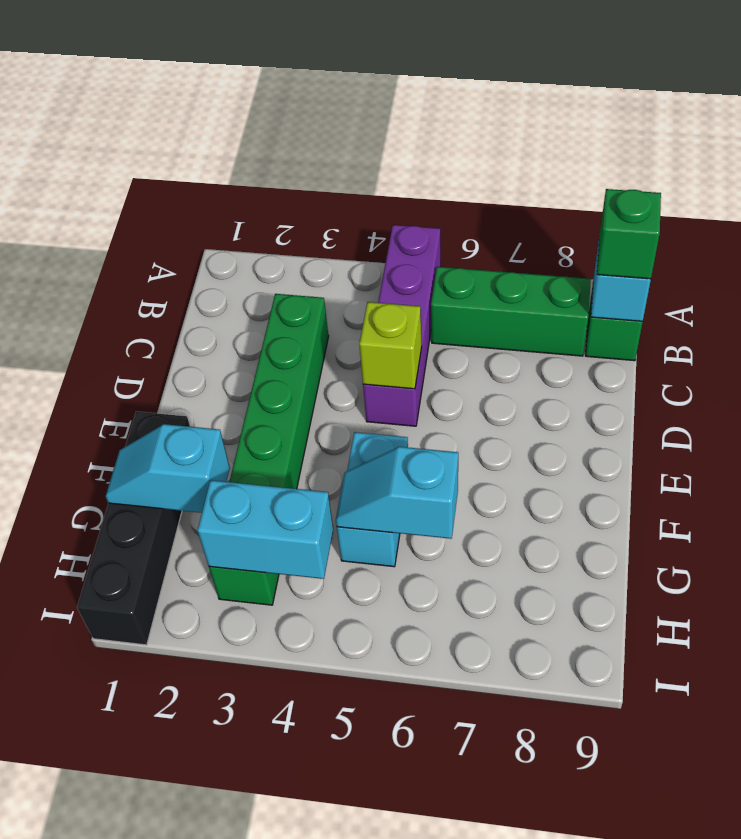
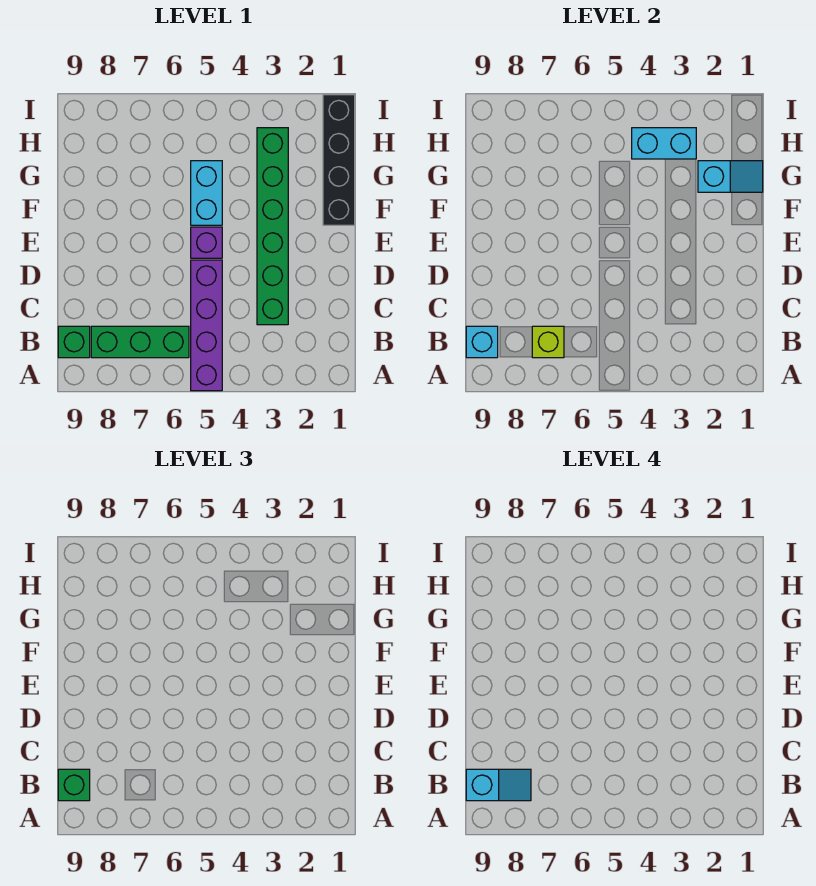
lime brick D5 level 2 -> lime brick B7 level 2
none -> purple brick E5 level 1
cyan slope G5:G6 level 2 top 6 -> cyan slope B8:B9 level 4 top 9

